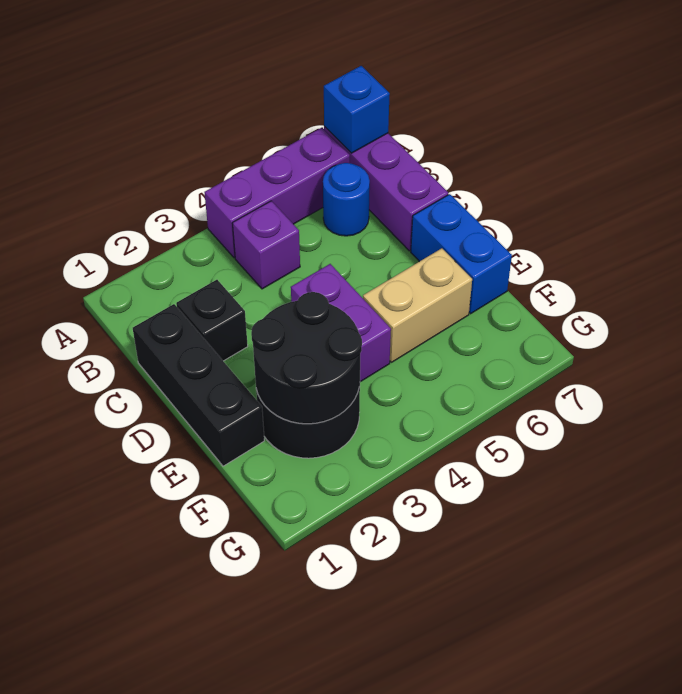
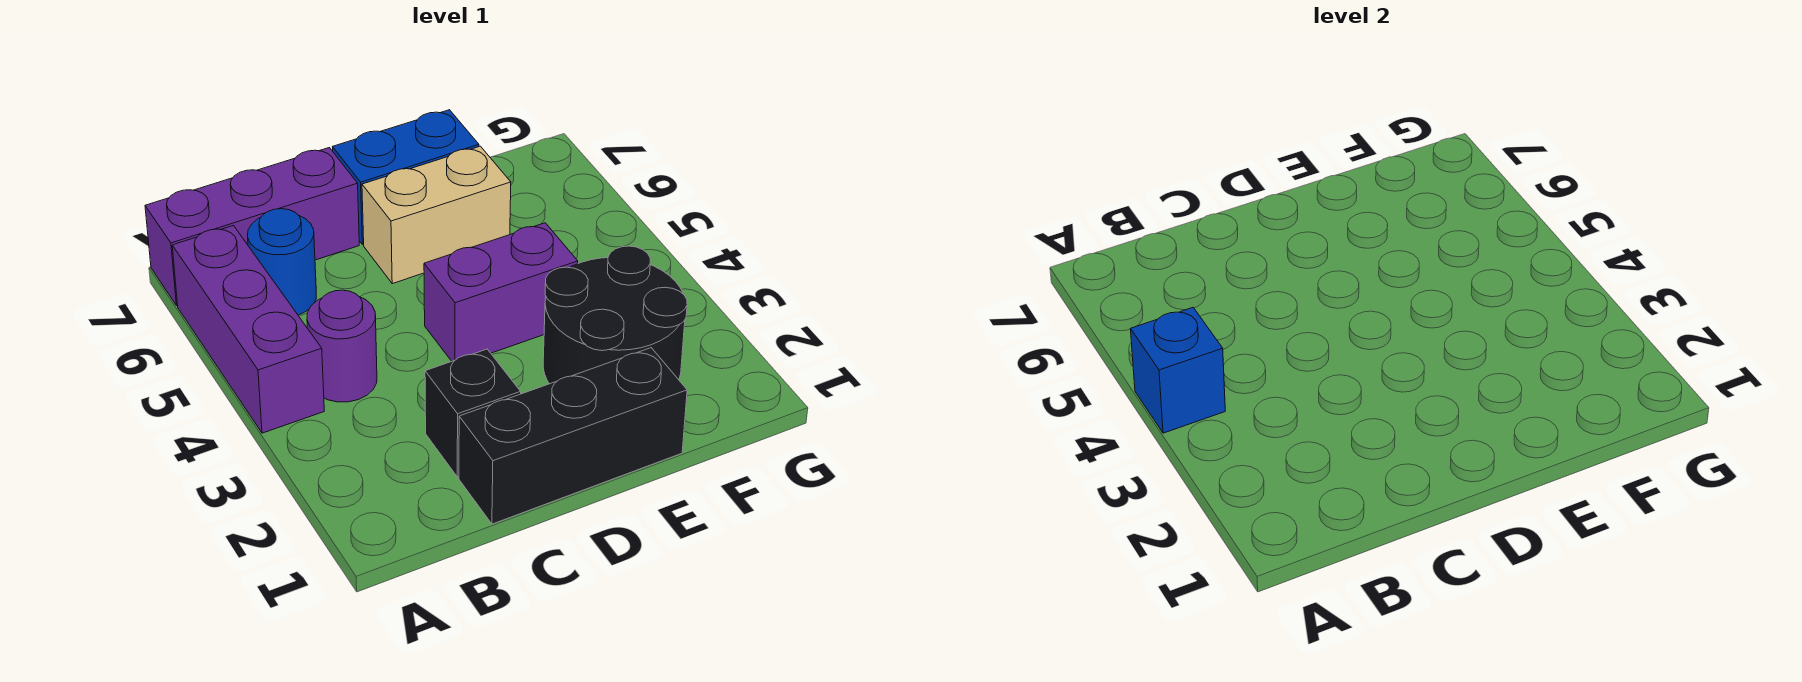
blue brick A7 level 2 -> blue brick A4 level 2
purple brick B4 level 1 -> purple round brick B4 level 1
black round brick E2:F3 level 2 -> none
tan brick E5:E6 level 1 -> tan brick D6:E6 level 1

